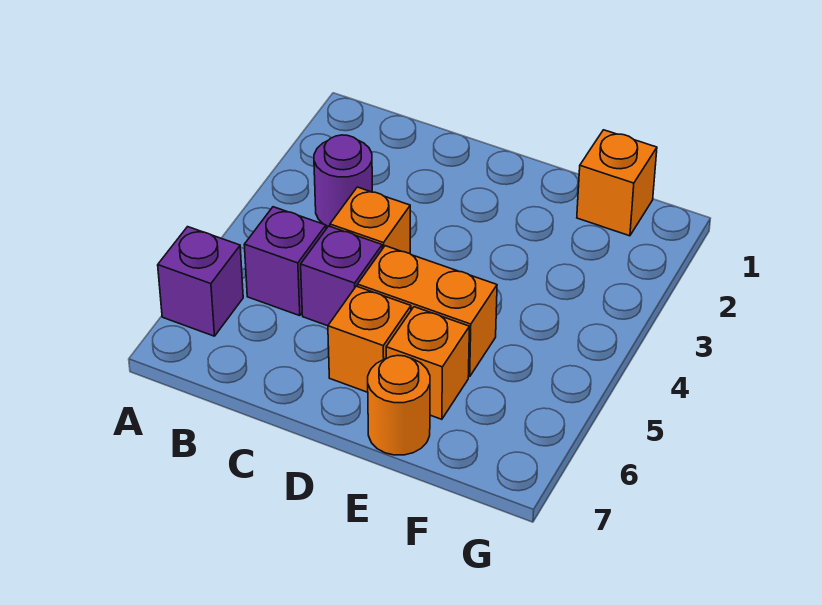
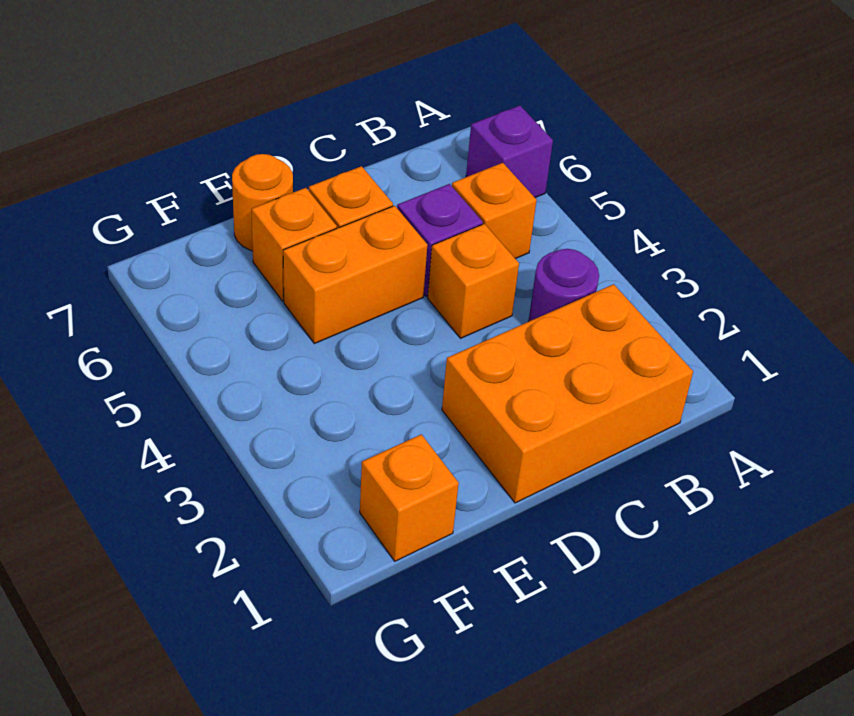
none -> orange brick B1:D2 level 1
purple brick B5 level 1 -> orange brick B5 level 1

